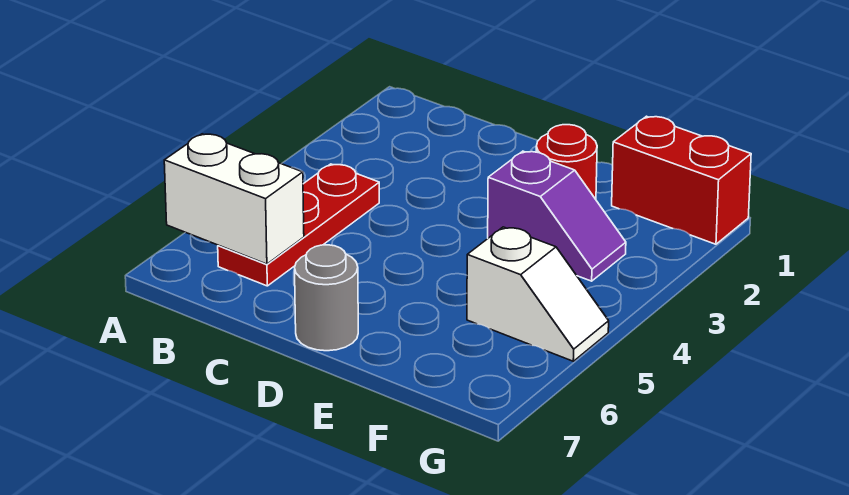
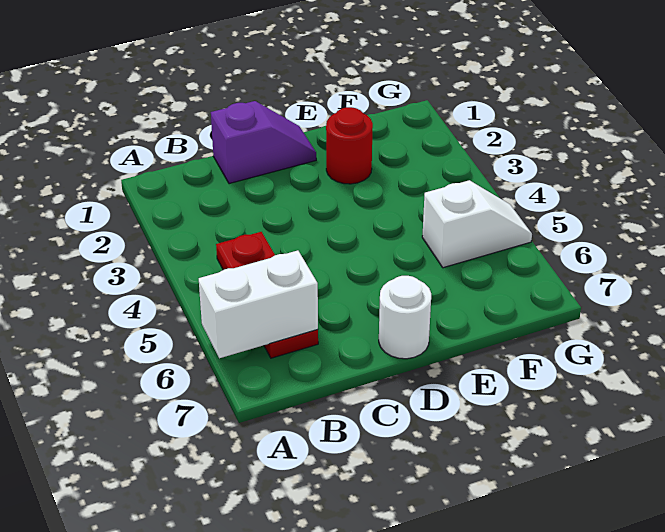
grey round brick D7 level 1 -> white round brick D7 level 1
purple slope E3:F3 level 1 top E -> purple slope C1:D1 level 1 top C
red brick F1:G1 level 1 -> none

